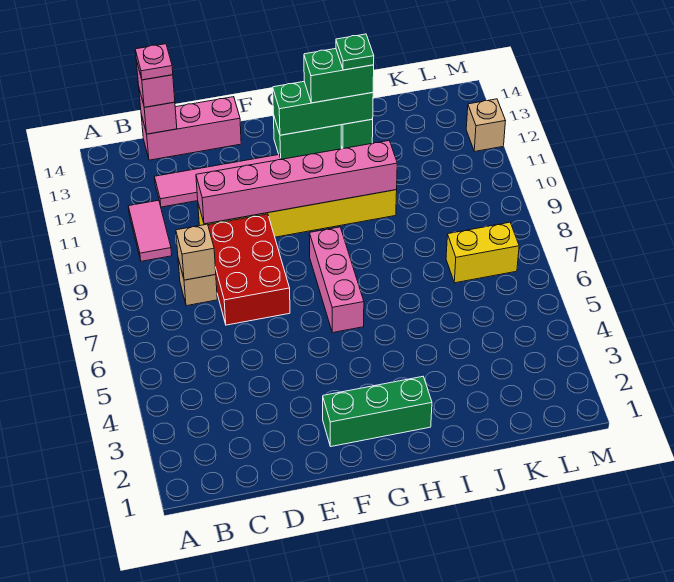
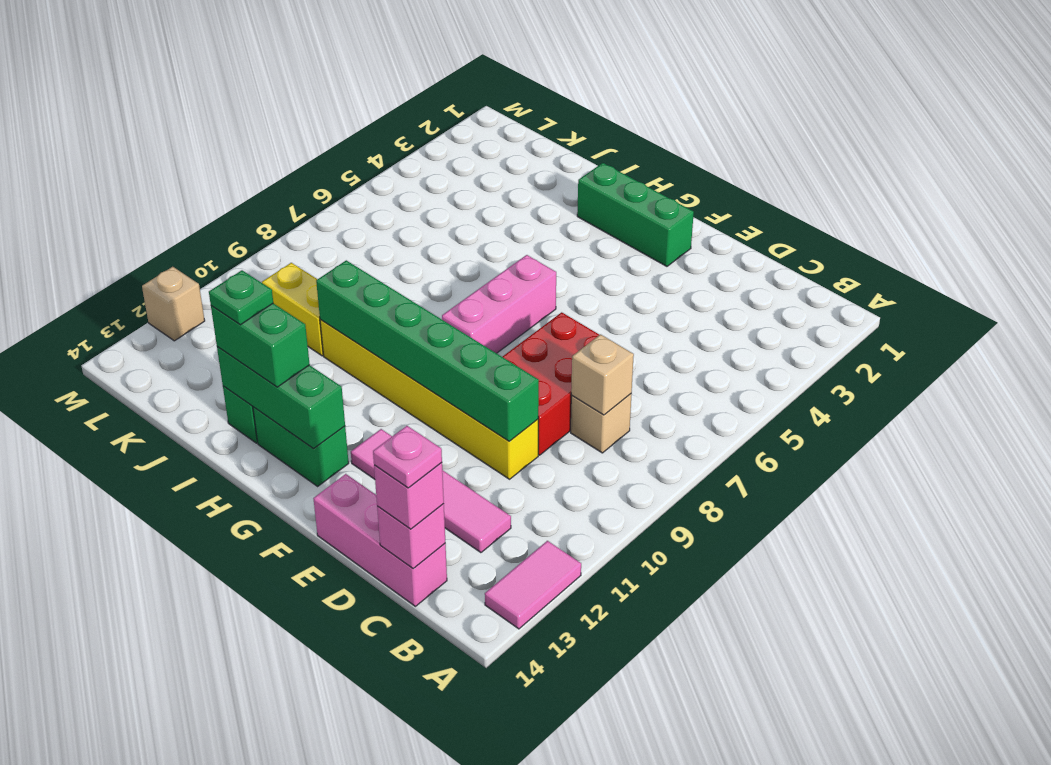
pink tile B10:B11 level 1 -> pink tile A12:A13 level 1
pink brick D10:I10 level 2 -> green brick D10:I10 level 2
yellow brick K7:L7 level 1 -> yellow brick J10:K10 level 1

